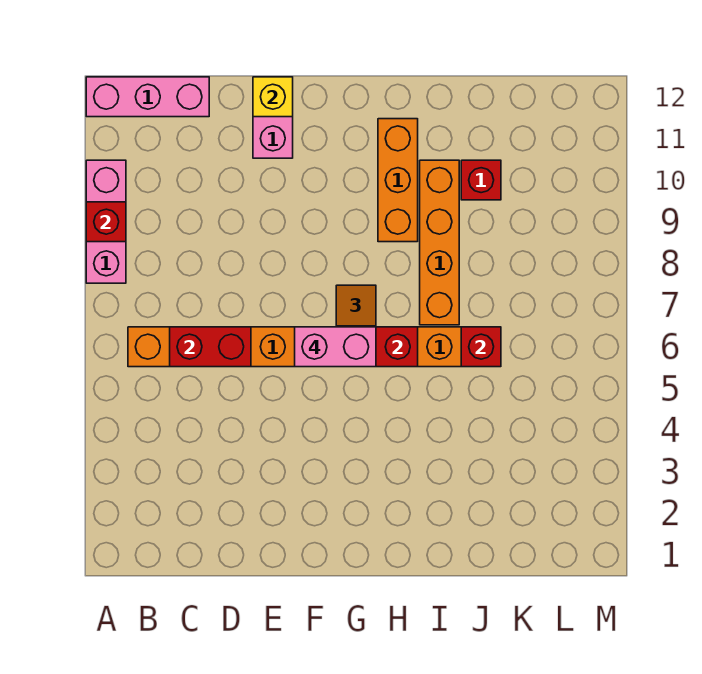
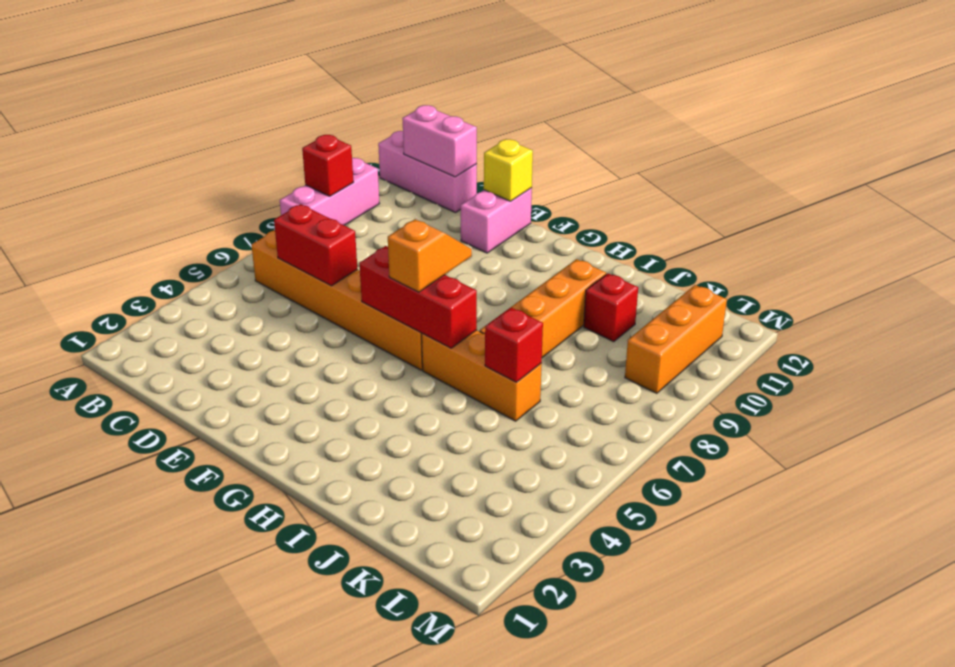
pink brick F6:G6 level 4 -> pink brick B12:C12 level 2
orange brick H9:H11 level 1 -> orange brick L9:L11 level 1

